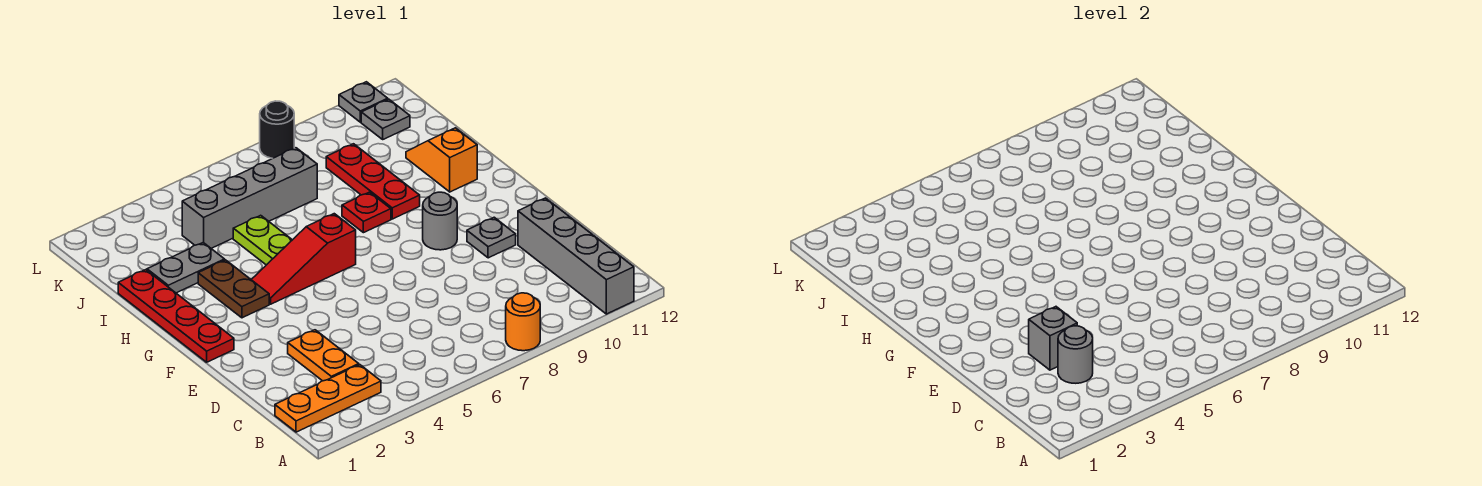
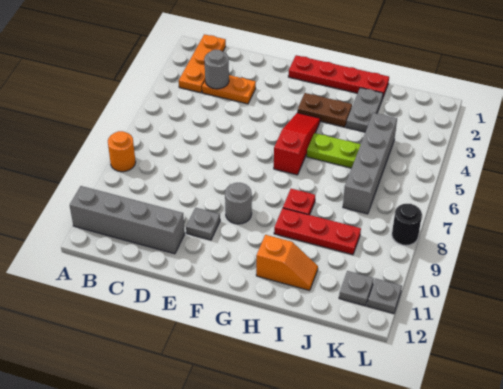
grey brick D3 level 2 -> none

